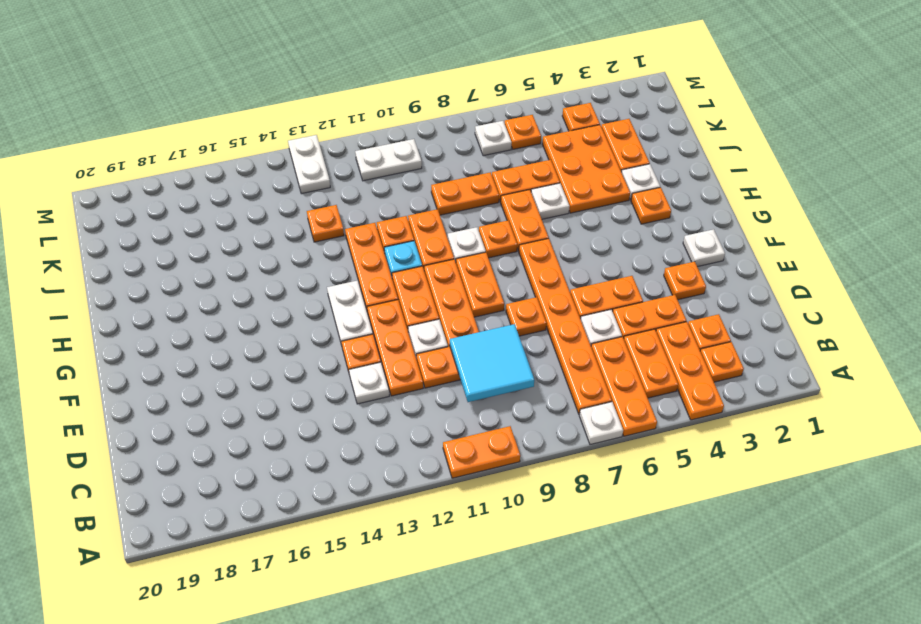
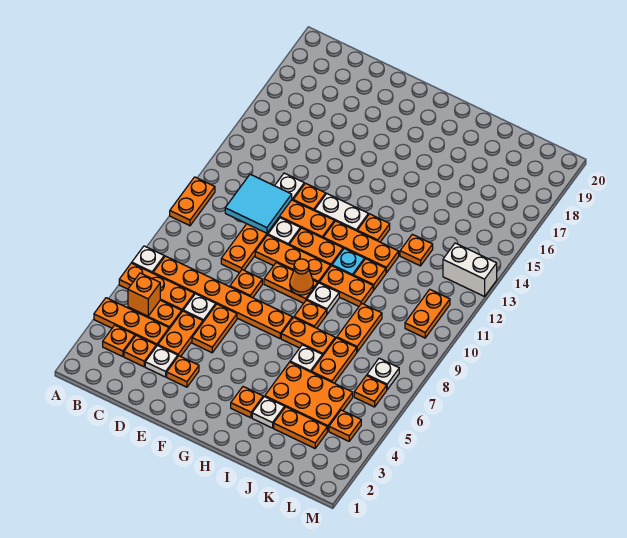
none -> orange brick B5 level 2
cyan tile C9:D10 level 2 -> cyan tile C11:D12 level 2
white plate F2 level 1 -> white plate D3 level 1
none -> orange cone G9 level 2
none -> orange plate H13 level 1
white plate L10:L11 level 1 -> orange plate L10:L11 level 1
white plate L13:M13 level 1 -> white brick L13:M13 level 1

